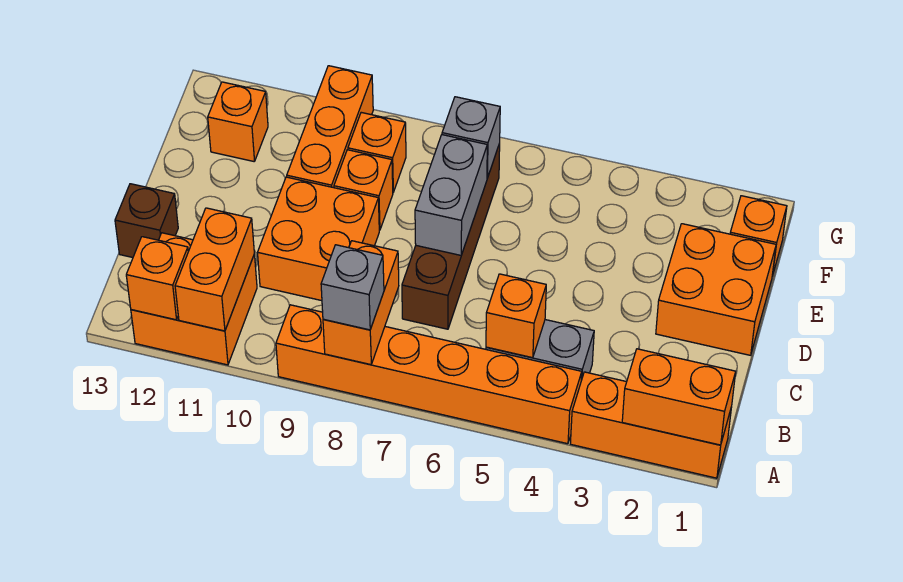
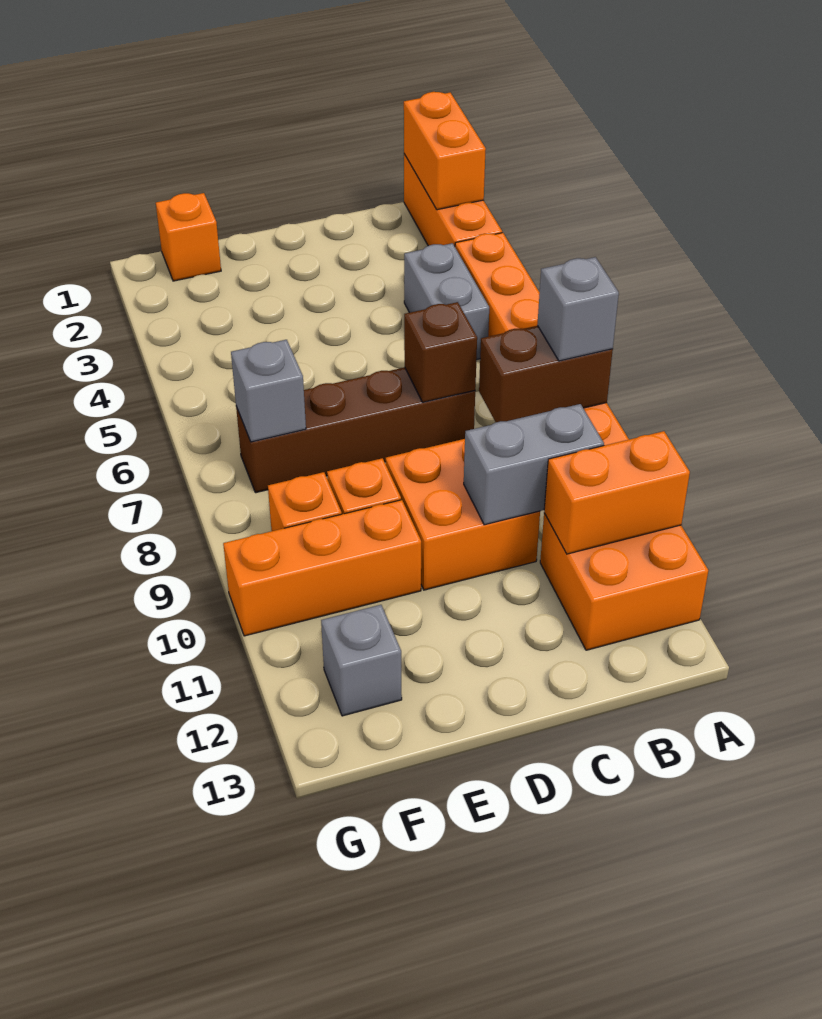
orange brick A8:B8 level 2 -> brown brick A8:B8 level 2
orange brick A12 level 2 -> none
orange brick B5 level 2 -> none
brown brick C13 level 1 -> brown brick C7 level 2
orange brick D1:E2 level 1 -> none
grey brick D7:E7 level 2 -> grey brick B10:C10 level 2
orange brick F12 level 1 -> grey brick F12 level 1

